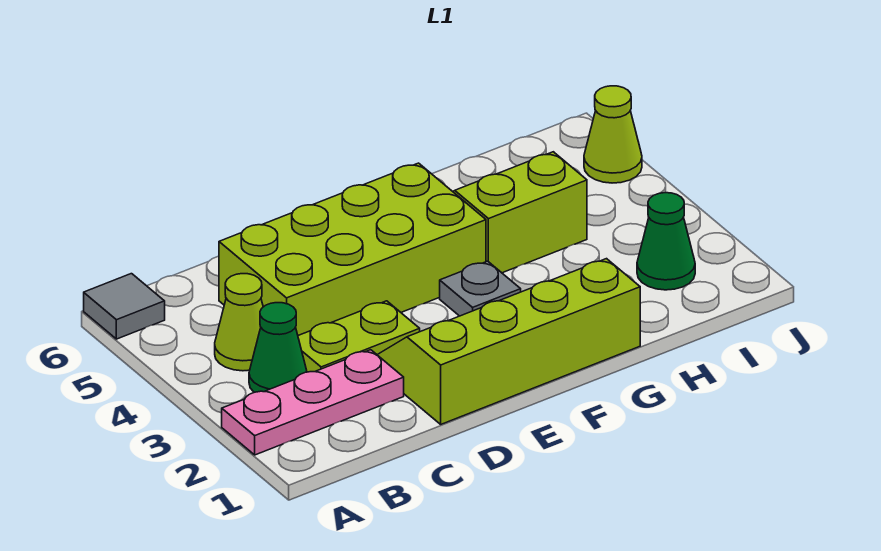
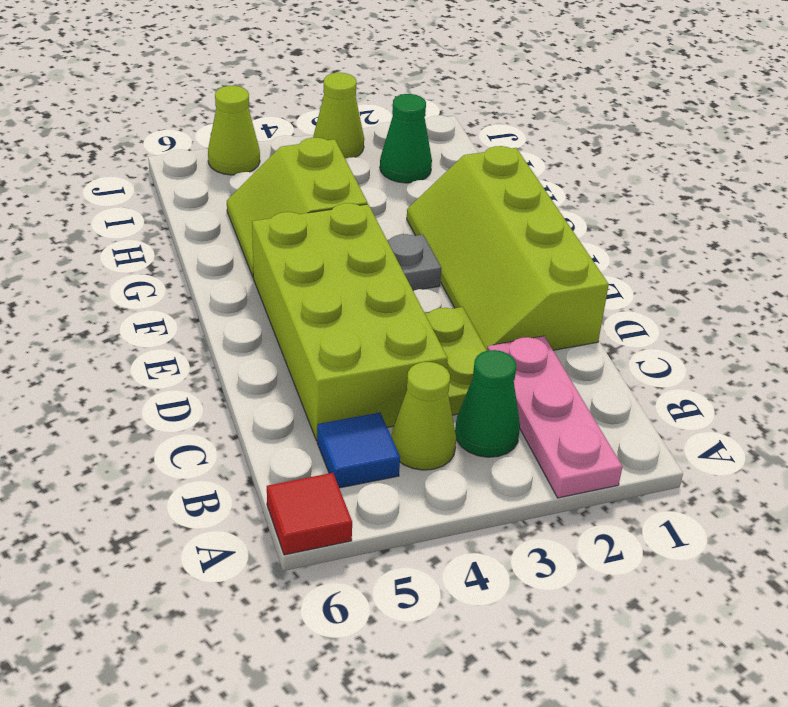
grey tile A6 level 1 -> red tile A6 level 1
none -> blue tile B5 level 1
none -> lime cone J3 level 1

